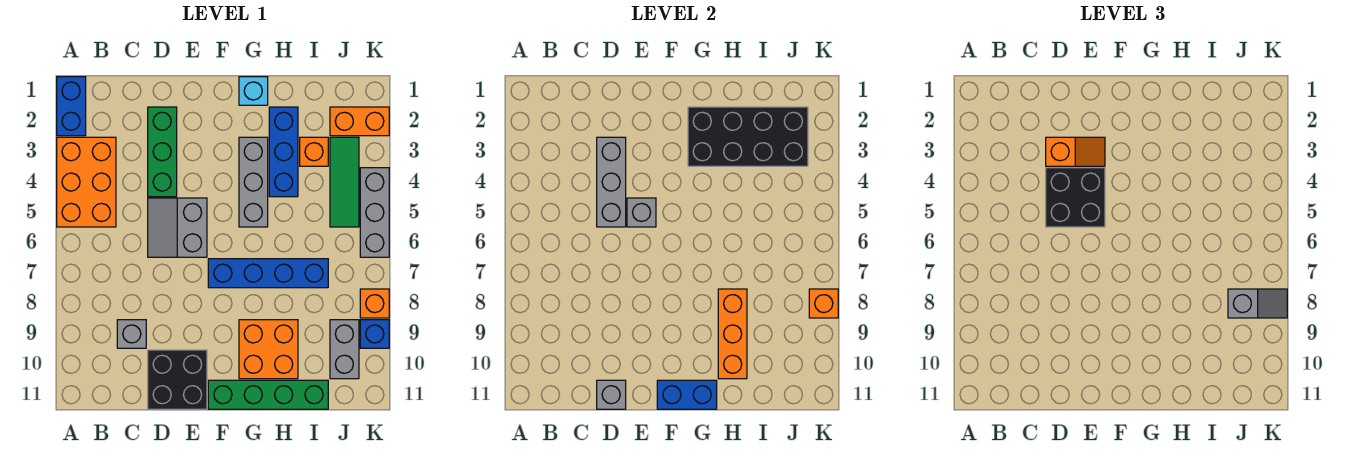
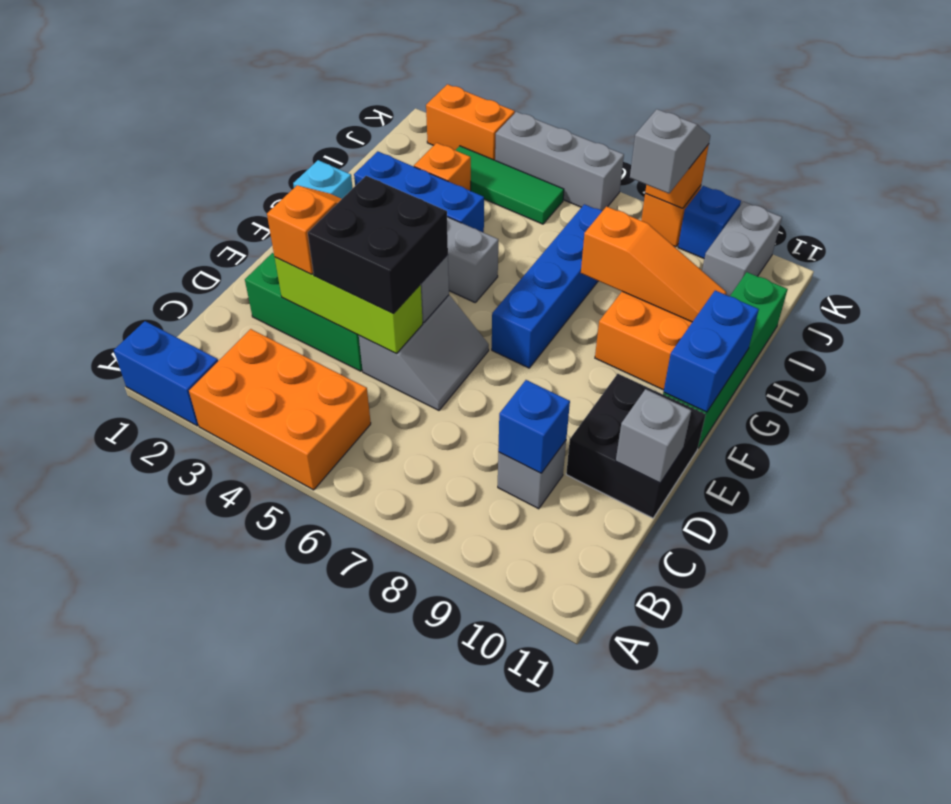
none -> blue brick C9 level 2
grey brick D3:D5 level 2 -> lime brick D3:D5 level 2
grey slope D5:E6 level 1 top E -> grey slope D5:E6 level 1 top 5
black brick G2:J3 level 2 -> none
orange brick H8:H10 level 2 -> orange slope H8:H10 level 2 top 8
orange brick J2:K2 level 1 -> orange brick K2:K3 level 1
grey brick J9:J10 level 1 -> grey brick J10:K10 level 1

